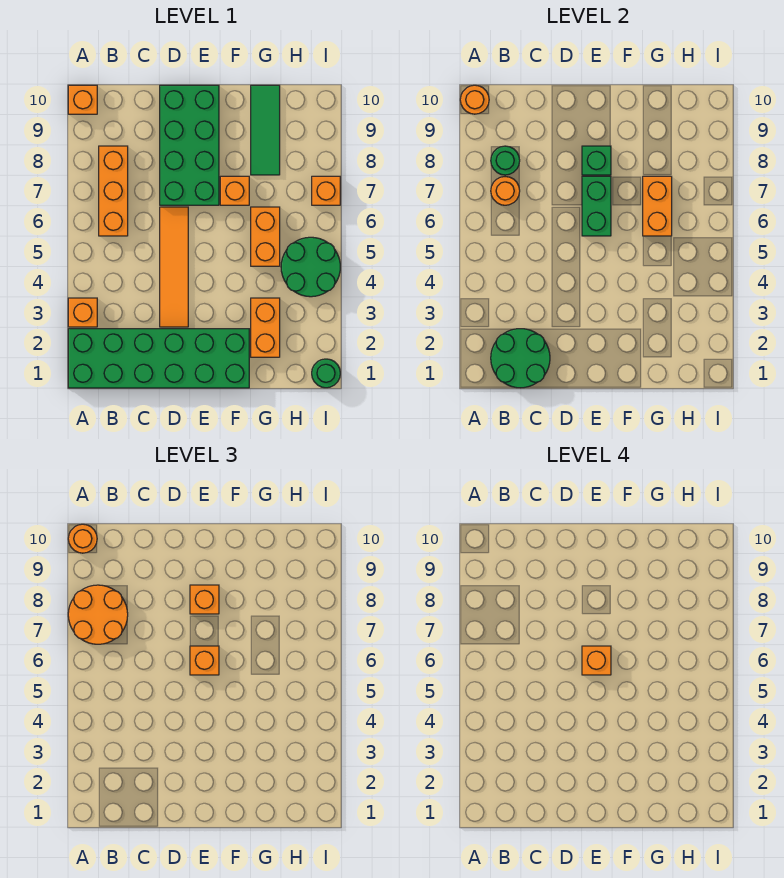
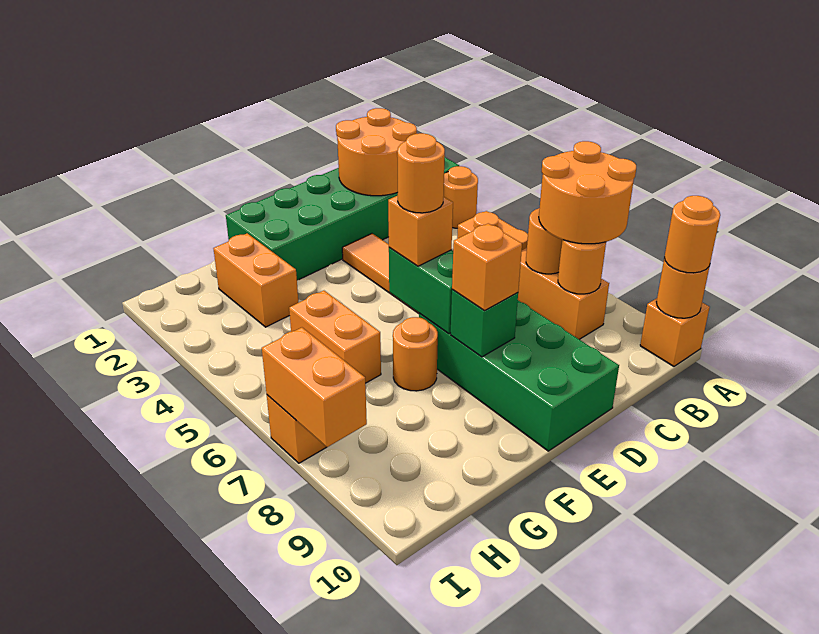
orange brick A3 level 1 -> orange round brick A3 level 1
green round brick B1:C2 level 2 -> orange round brick B1:C2 level 2
orange brick B6:B8 level 1 -> orange brick B5:B8 level 1
green round brick B8 level 2 -> orange round brick B8 level 2
orange brick E6 level 4 -> orange round brick E6 level 4
orange brick F7 level 1 -> orange round brick F7 level 1
orange brick G6:G7 level 2 -> orange brick I7:I8 level 2
green tile G8:G10 level 1 -> none
green round brick H4:I5 level 1 -> none
green round brick I1 level 1 -> none

